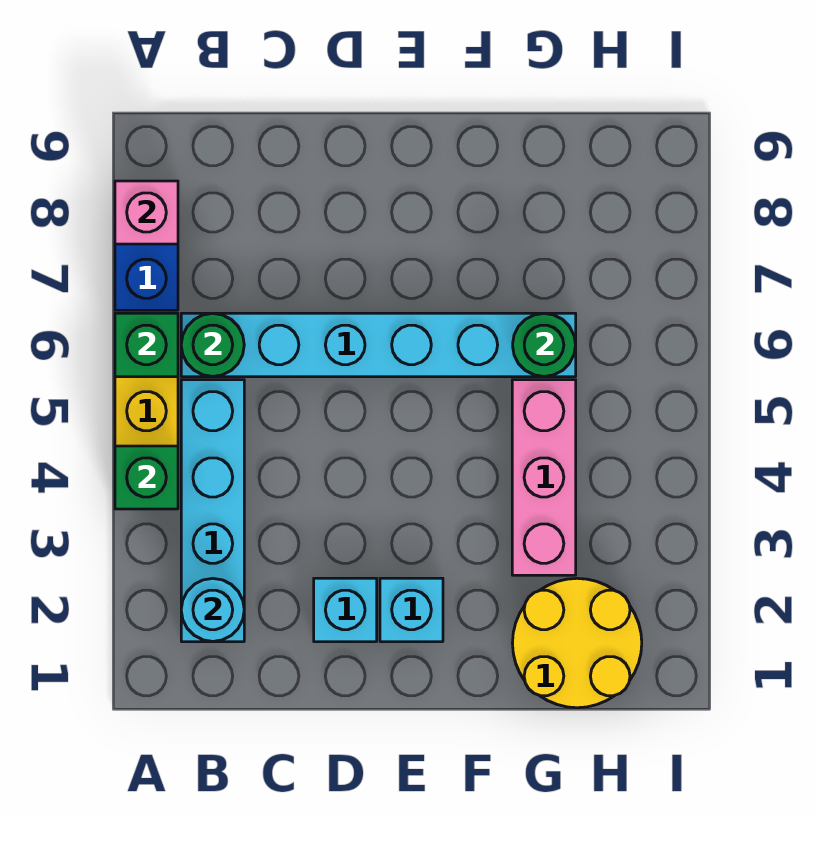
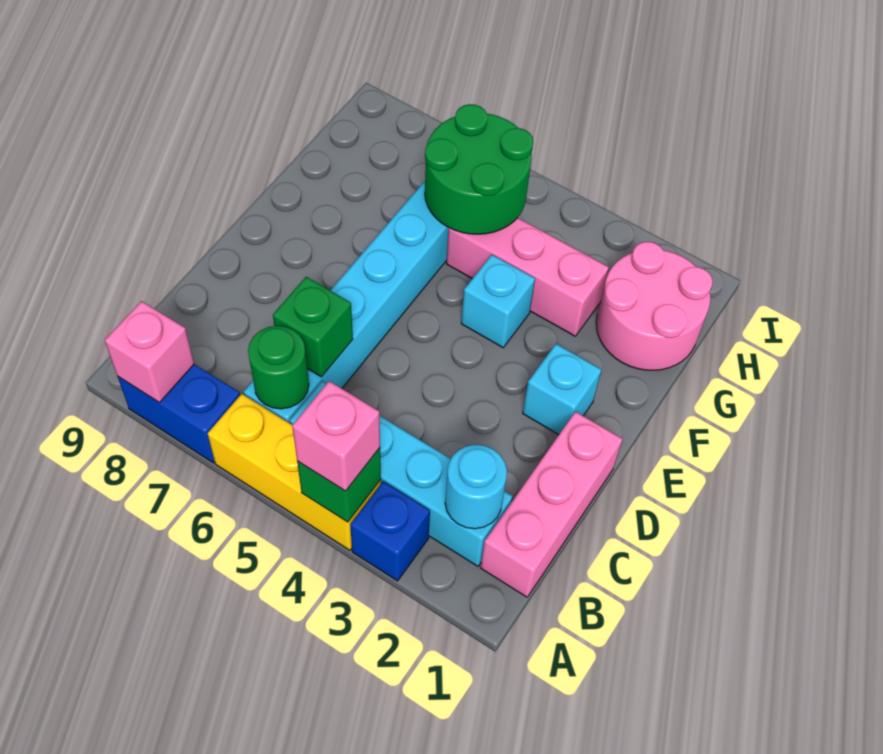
none -> blue brick A3 level 1
none -> pink brick A4 level 3
green brick A6 level 2 -> green brick C6 level 2
none -> pink brick B1:D1 level 1
cyan brick D2 level 1 -> cyan brick F4 level 1
yellow round brick G1:H2 level 1 -> pink round brick G1:H2 level 1
green round brick G6 level 2 -> green round brick G5:H6 level 2

